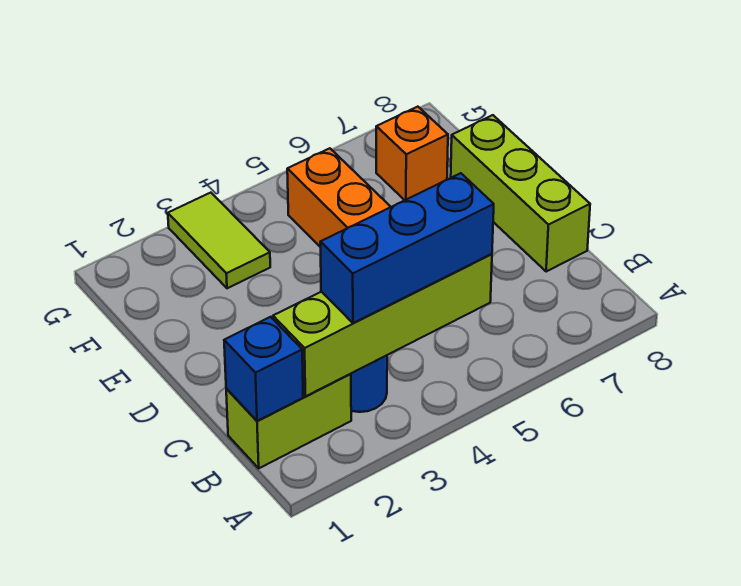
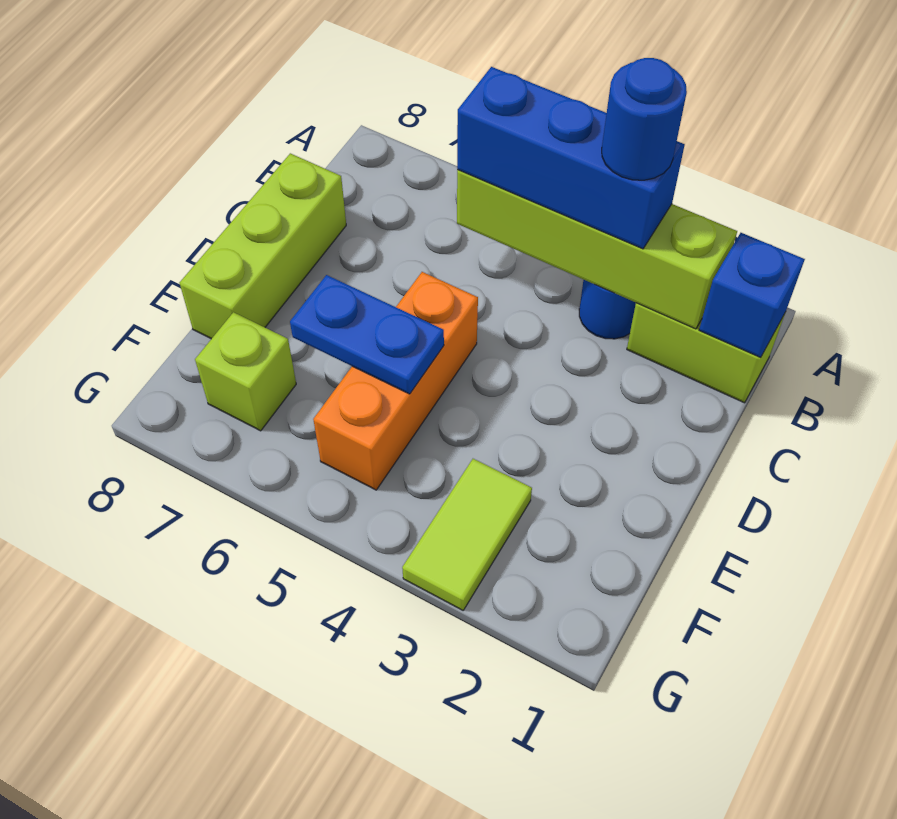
none -> blue round brick B3 level 4
none -> blue plate E5:E6 level 2
orange brick F7 level 1 -> lime brick F7 level 1

